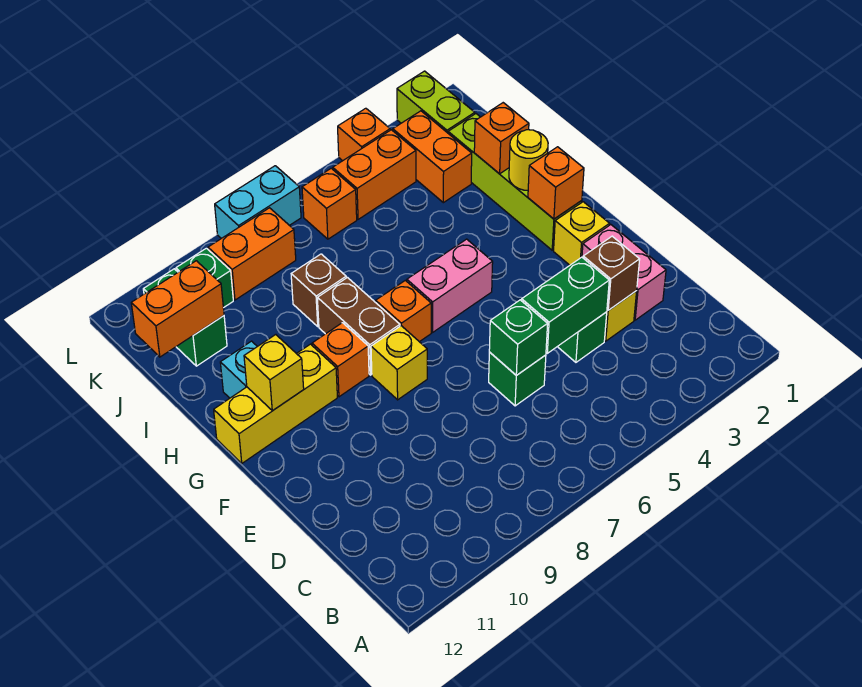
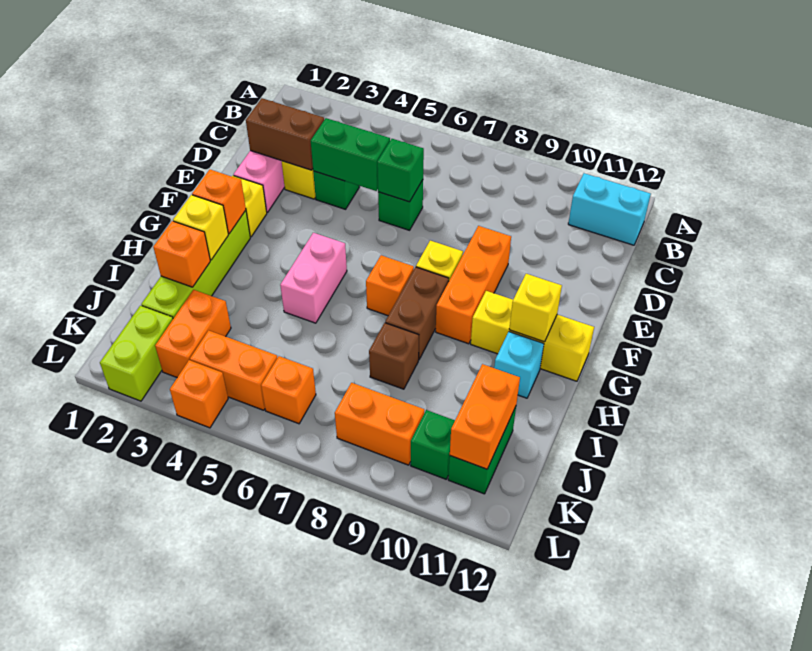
brown brick D3 level 2 -> brown brick D2:D3 level 2
pink brick G5:G6 level 1 -> pink brick G5:H5 level 1
orange brick G9 level 1 -> orange brick E9:G9 level 1
yellow round brick H2 level 2 -> yellow brick H2 level 2
orange brick J11:J12 level 2 -> orange brick J11:K11 level 2
cyan brick L7:L8 level 1 -> cyan brick B11:B12 level 1

